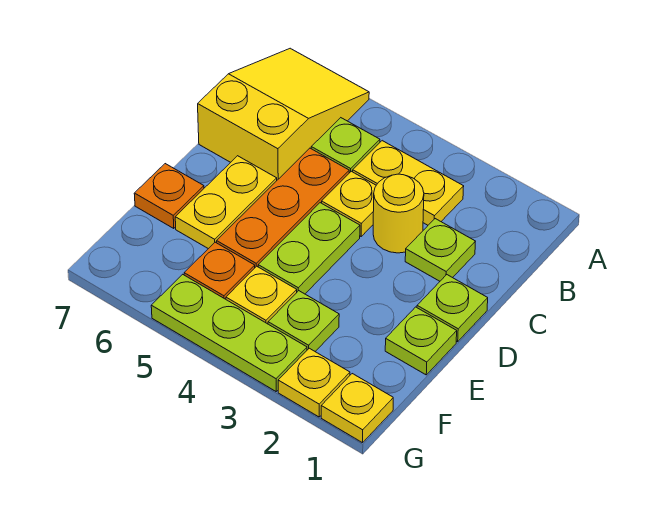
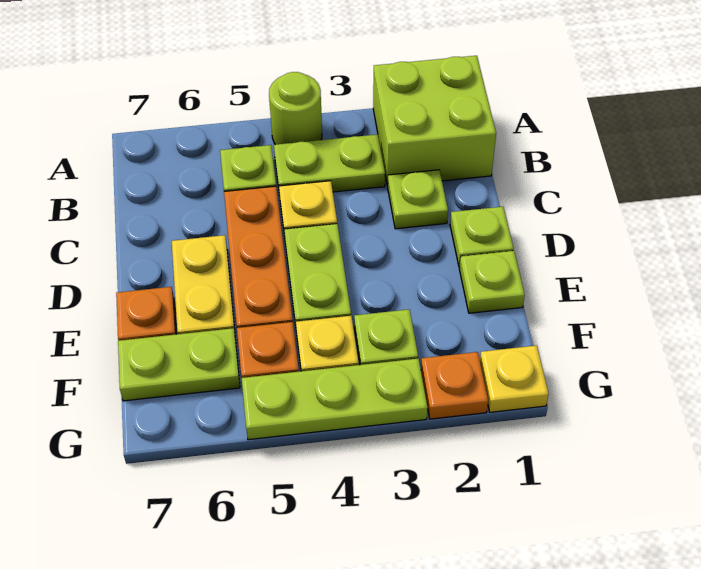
none -> lime brick A1:B2 level 1
none -> lime round brick A4 level 1
yellow slope A6:C7 level 1 top C -> none
yellow plate B3:B4 level 1 -> lime plate B3:B4 level 1
yellow round brick C3 level 1 -> none
none -> lime plate F6:F7 level 1
yellow plate G2 level 1 -> orange plate G2 level 1

